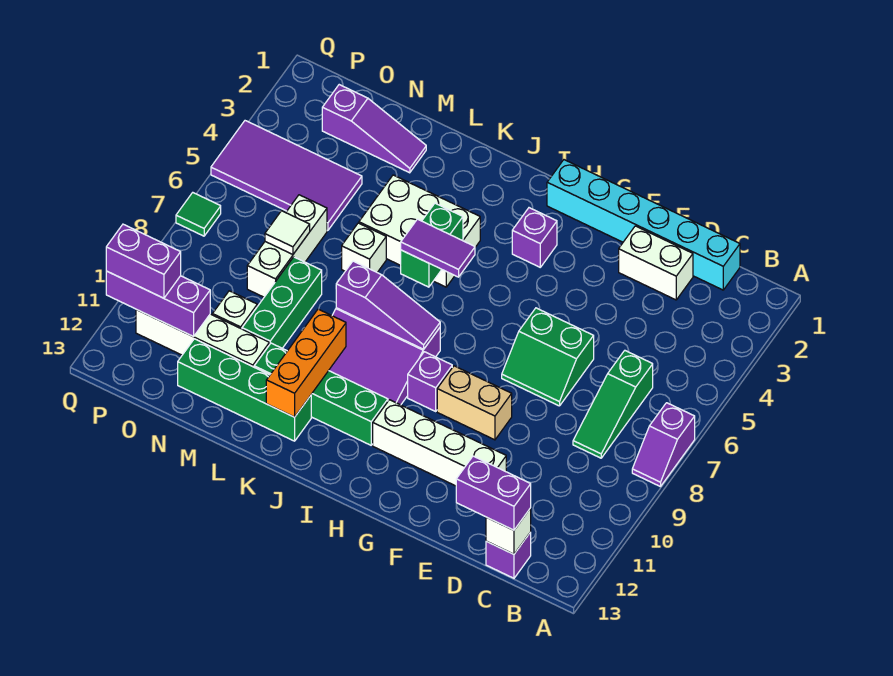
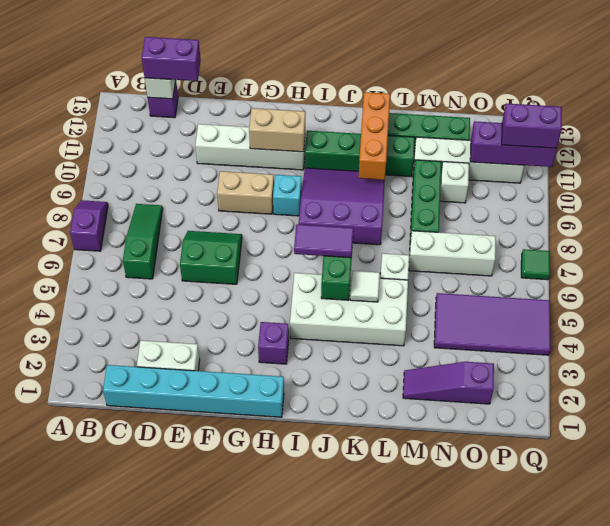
none -> tan brick G11:H11 level 2
purple brick H9 level 1 -> cyan brick H9 level 1
purple slope I8:K8 level 2 top K -> none
white brick J4:L5 level 1 -> white brick I4:L5 level 1
white brick N6:N8 level 1 -> white brick M7:O7 level 1
white tile N7 level 2 -> white tile K5 level 2

